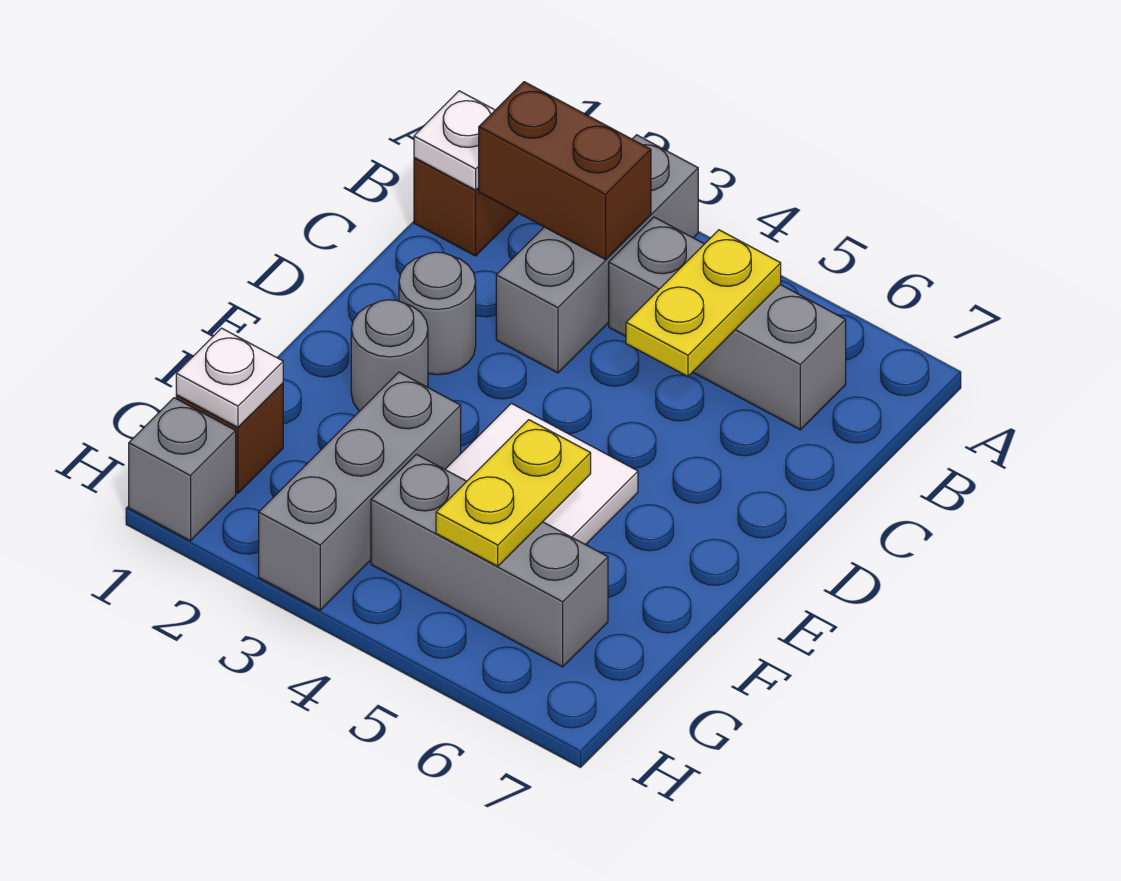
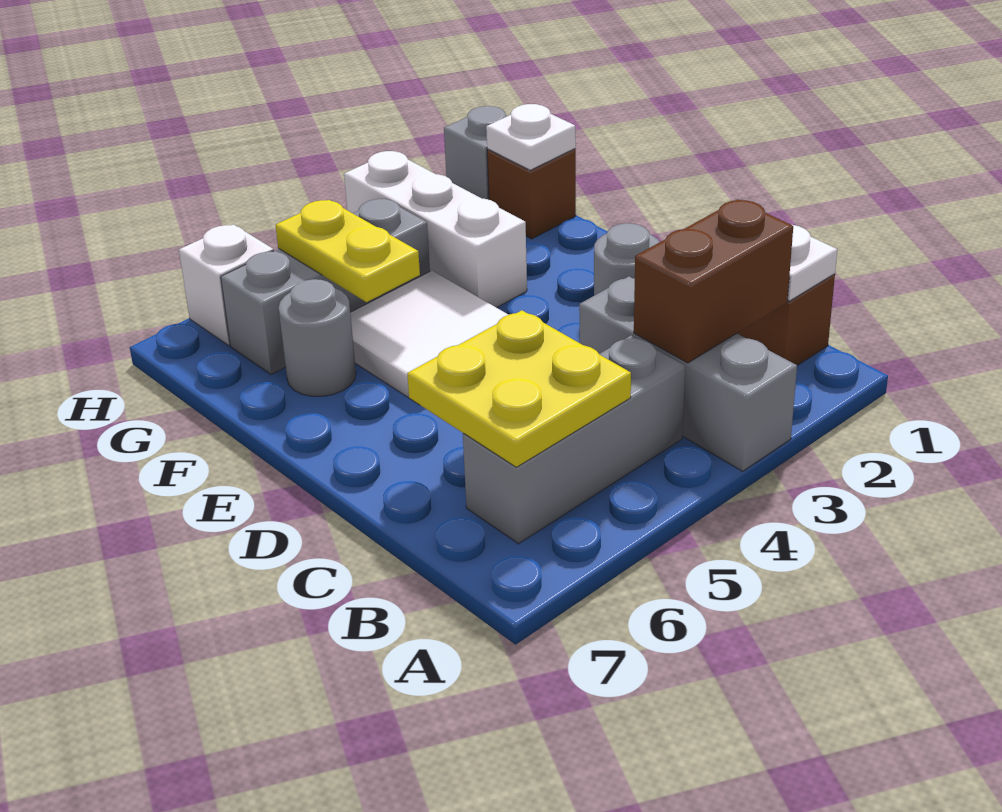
yellow plate B5:C5 level 2 -> yellow plate B5:C6 level 2
grey round brick E2 level 1 -> grey round brick F6 level 1
grey brick F3:H3 level 1 -> white brick F3:H3 level 1
none -> white brick H6 level 1

